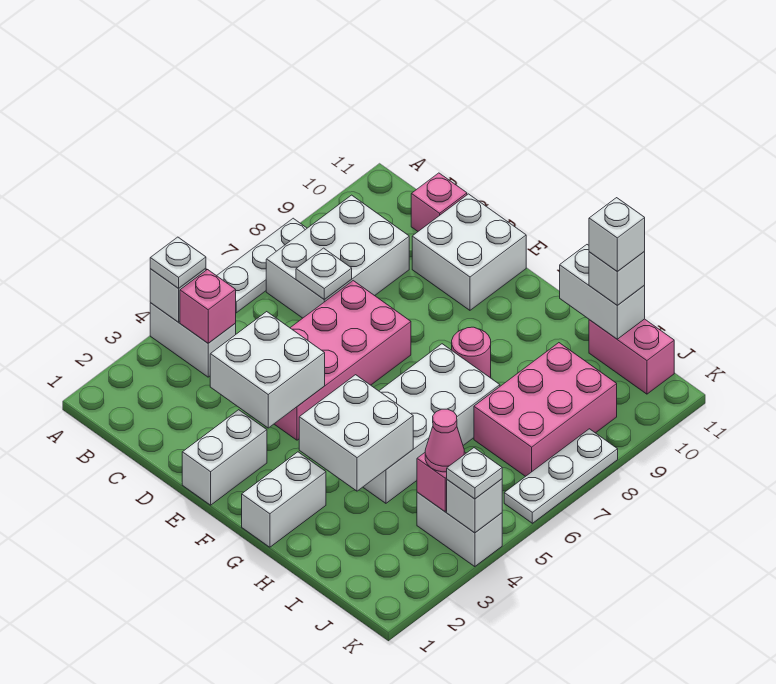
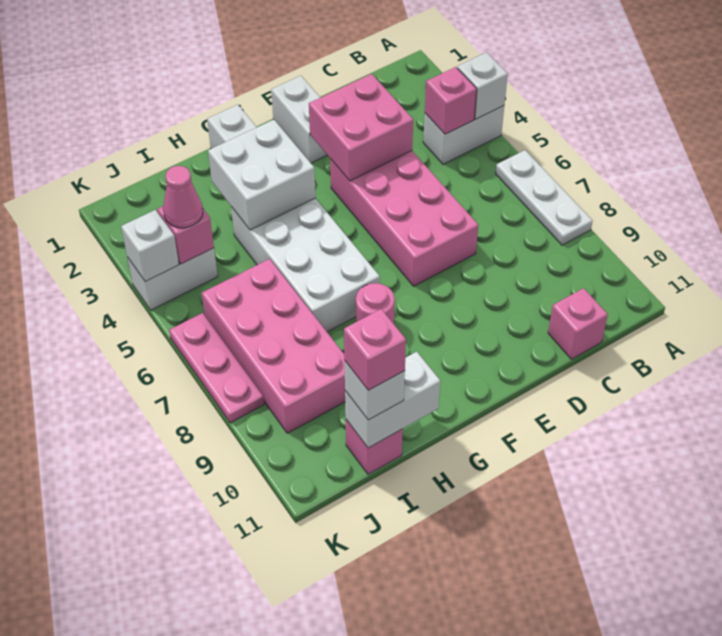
white plate A4 level 3 -> none
white brick B7:C9 level 1 -> none
white plate C7 level 2 -> none
white brick D3:E4 level 2 -> pink brick D3:E4 level 2
white brick D10:E11 level 1 -> none
pink brick I7:J9 level 1 -> pink brick I6:J9 level 1
pink brick I11:J11 level 1 -> pink brick I11 level 1
white brick I11 level 4 -> pink brick I11 level 4
white plate K4 level 3 -> none
white plate K6:K8 level 1 -> pink plate K6:K8 level 1

